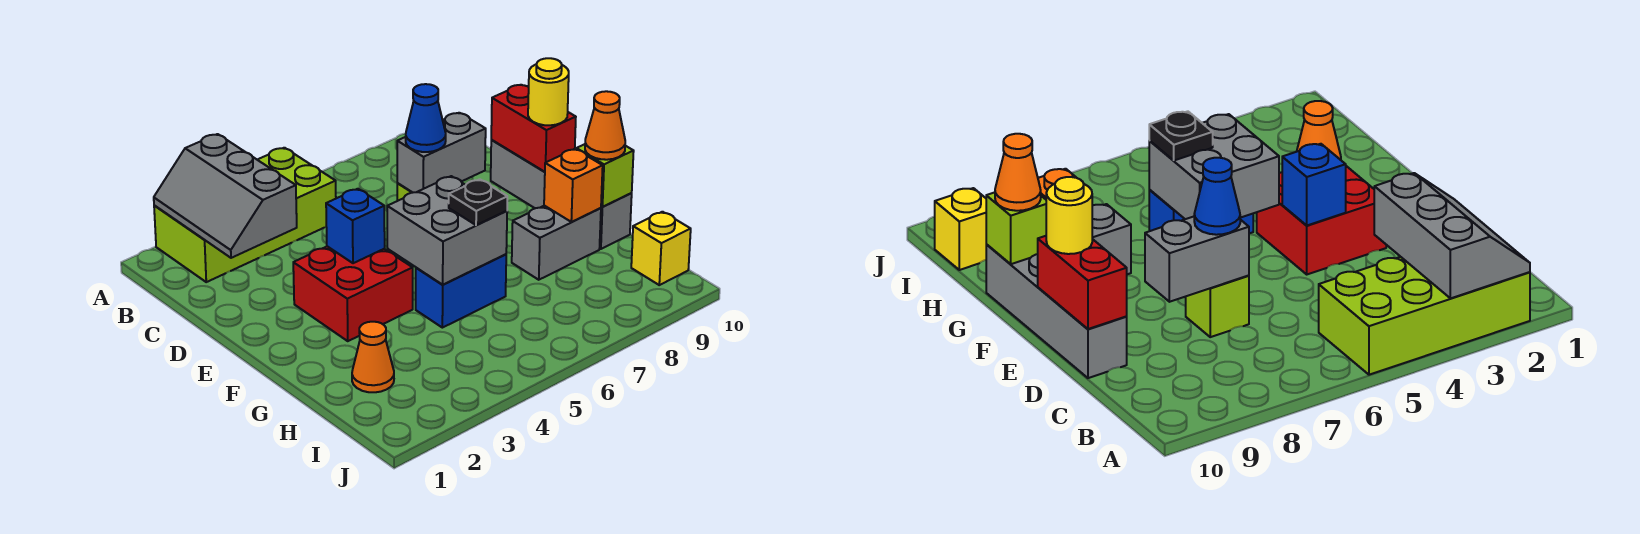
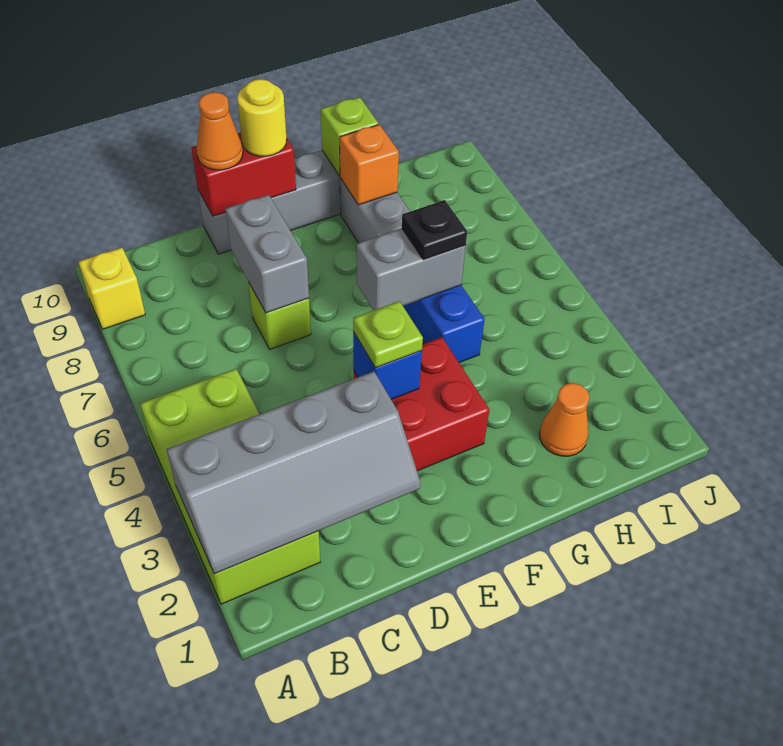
grey slope A2:C3 level 2 top 3 -> grey slope A2:D3 level 2 top 3
blue cone D7 level 3 -> none
none -> lime plate E4 level 3
grey brick F5:G6 level 2 -> grey brick F6:G6 level 2
orange cone G10 level 3 -> orange cone D10 level 3
yellow brick I10 level 1 -> yellow brick A9 level 1

